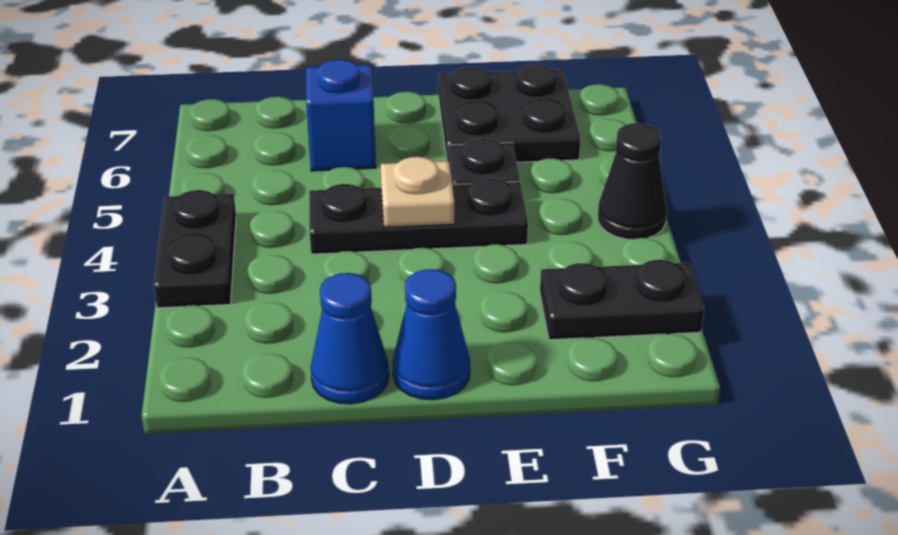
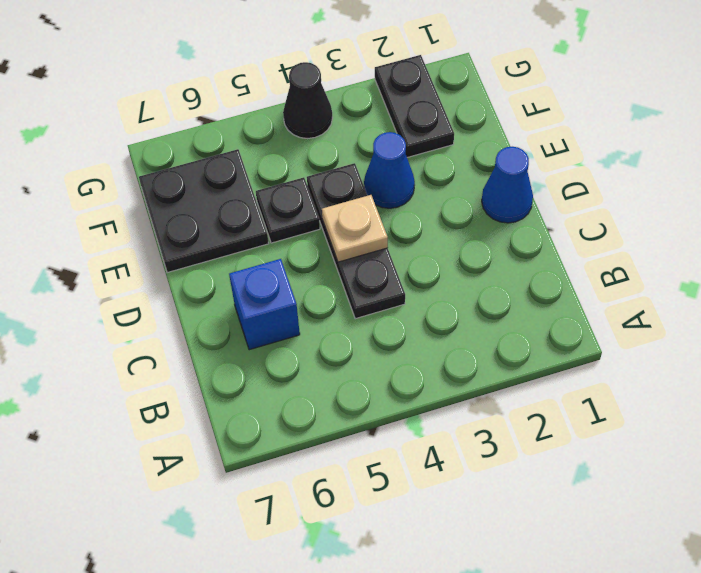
black plate A3:A4 level 1 -> none
blue cone C1 level 1 -> blue cone E3 level 1

